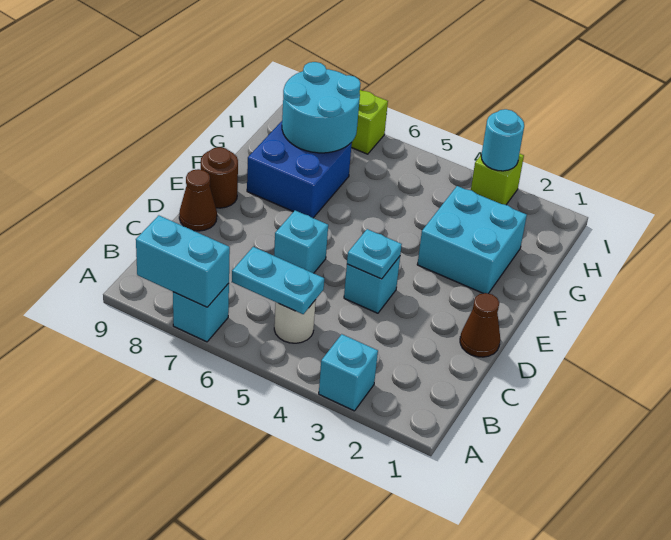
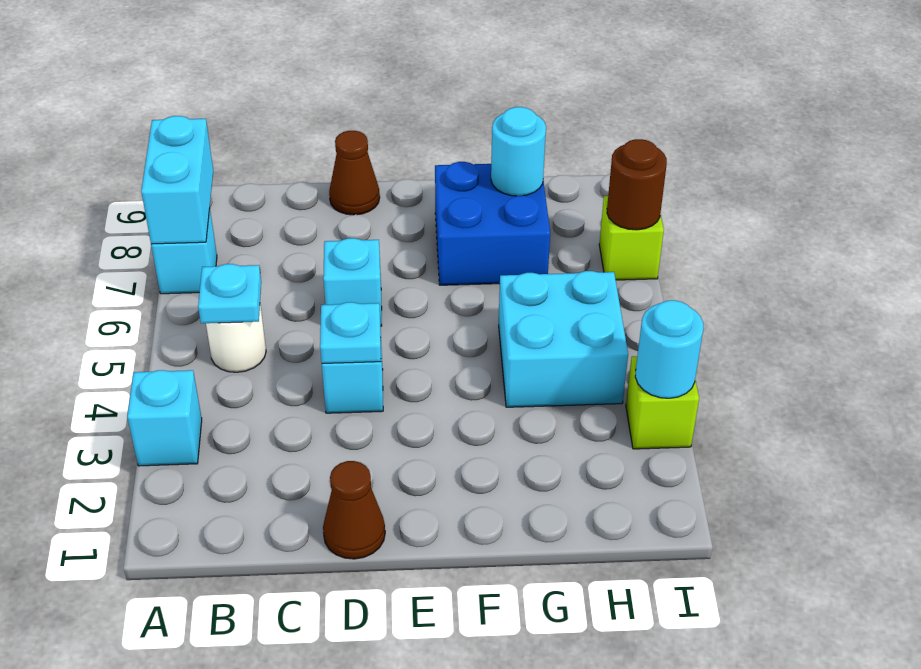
cyan plate B5:B6 level 2 -> cyan plate B5 level 2
brown round brick E9 level 1 -> brown round brick I7 level 2
cyan brick F2:G3 level 1 -> cyan brick G4:H5 level 1
cyan round brick G7:H8 level 2 -> cyan round brick G8 level 2

